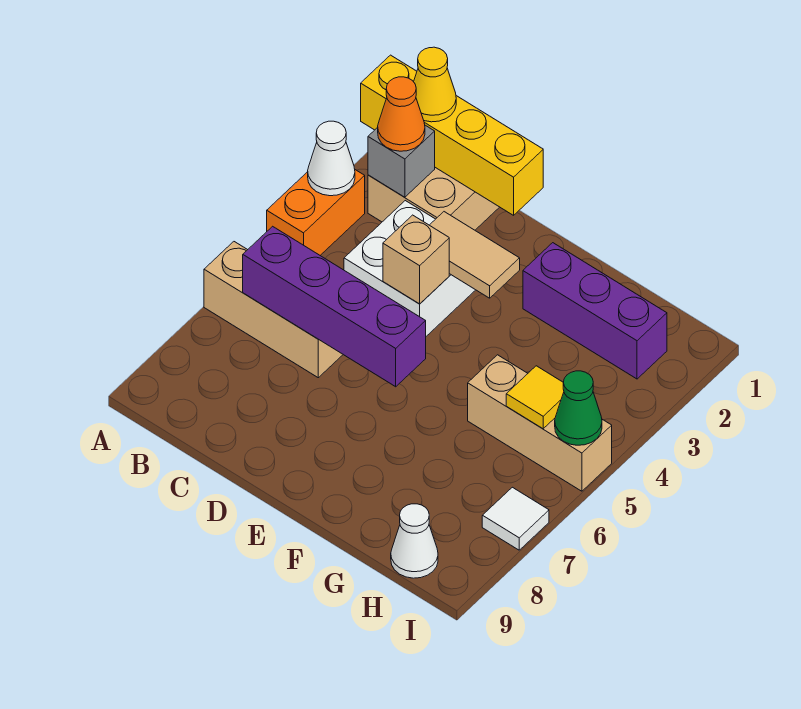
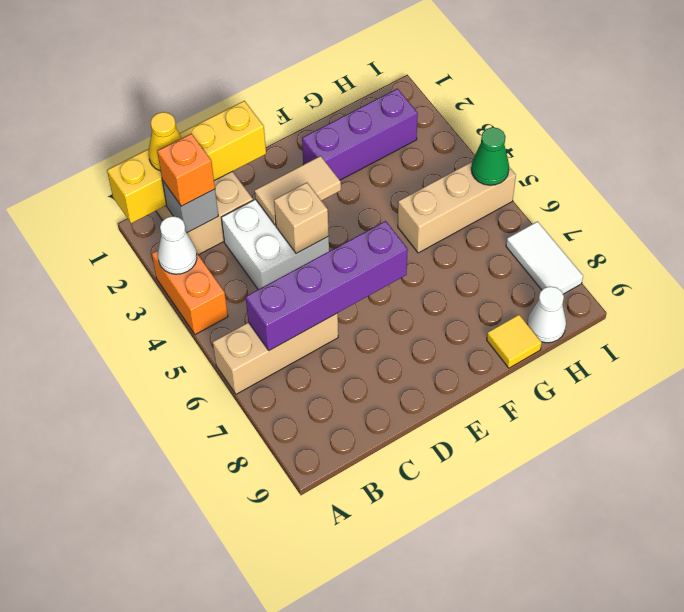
orange cone B2 level 3 -> orange brick B2 level 3
yellow tile H5 level 2 -> yellow tile G9 level 1
white tile I7 level 1 -> white tile I7:I8 level 1

